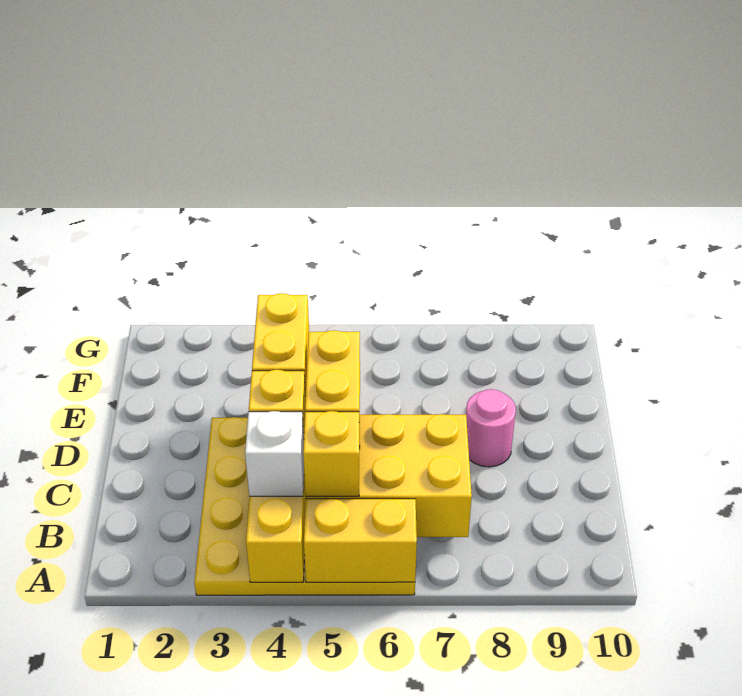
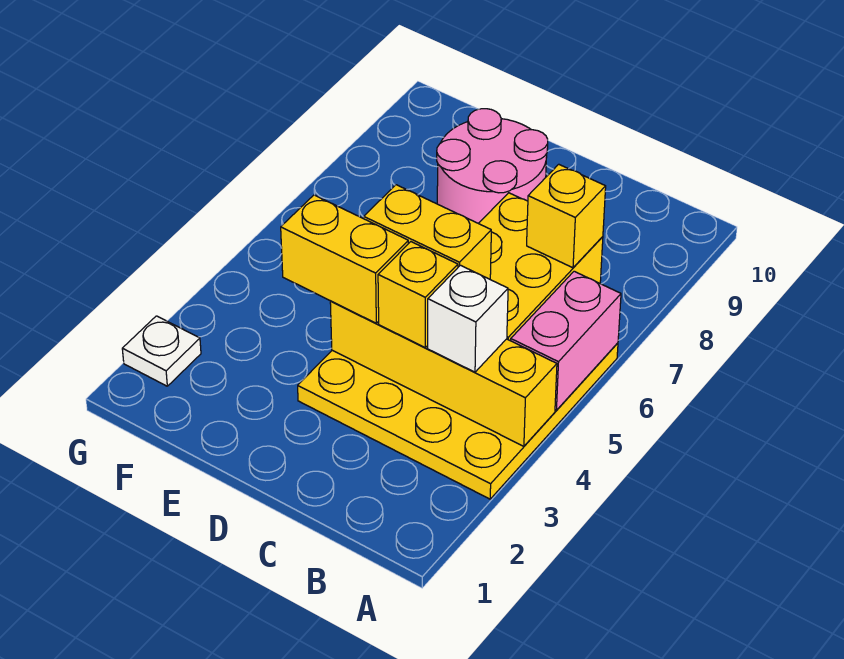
yellow brick A5:A6 level 2 -> pink brick A5:A6 level 2
yellow brick B5 level 3 -> yellow brick B7 level 3
pink round brick D8 level 1 -> pink round brick D8:E9 level 1
none -> white plate G2 level 1

